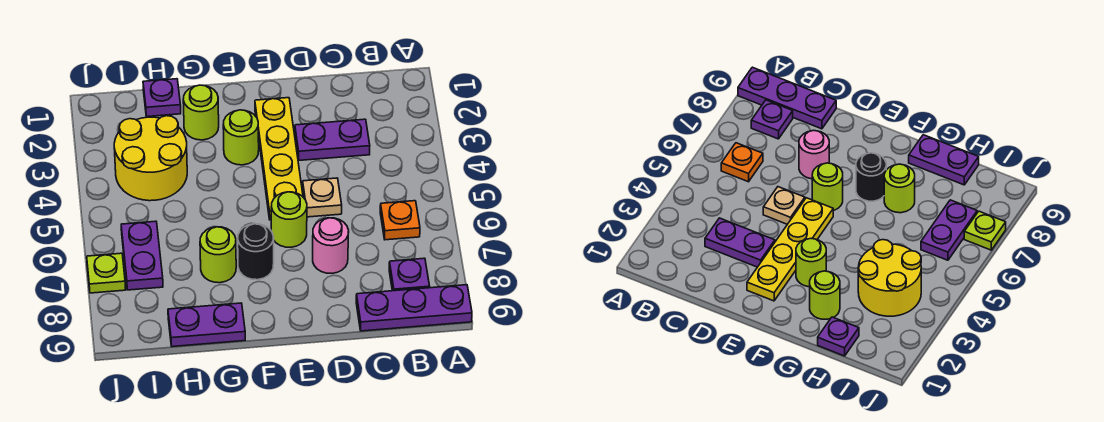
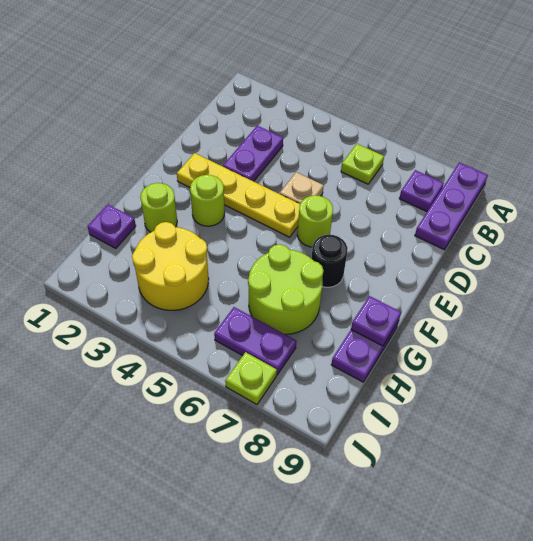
orange plate B6 level 1 -> lime plate B6 level 1
pink round brick D7 level 1 -> none
lime round brick G7 level 1 -> lime round brick G6:H7 level 1
none -> purple plate G9 level 2

